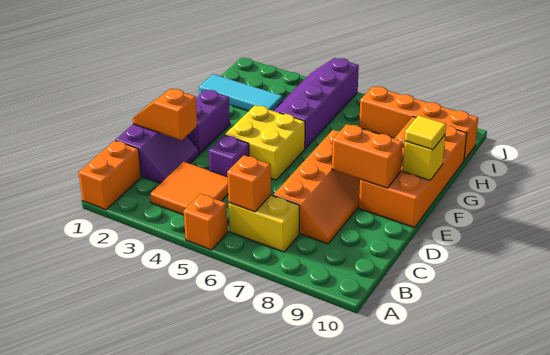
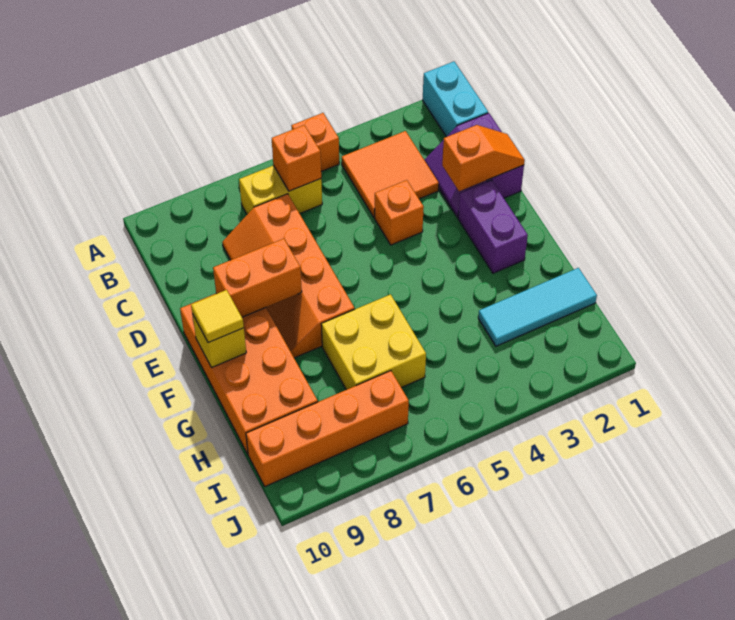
orange brick A1:B1 level 1 -> cyan brick A1:B1 level 1
purple brick D4 level 1 -> orange brick D4 level 1
yellow brick E4:F5 level 1 -> yellow brick G6:H7 level 1
purple slope G4:J5 level 1 top 5 -> none

